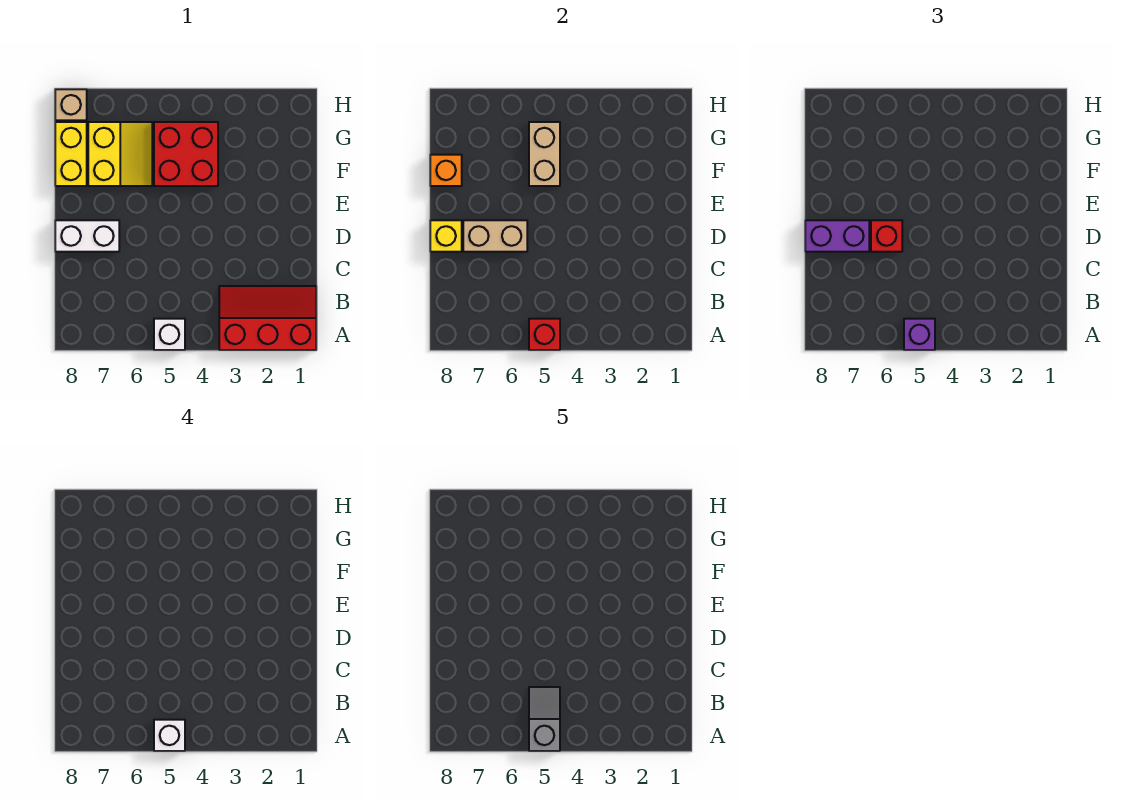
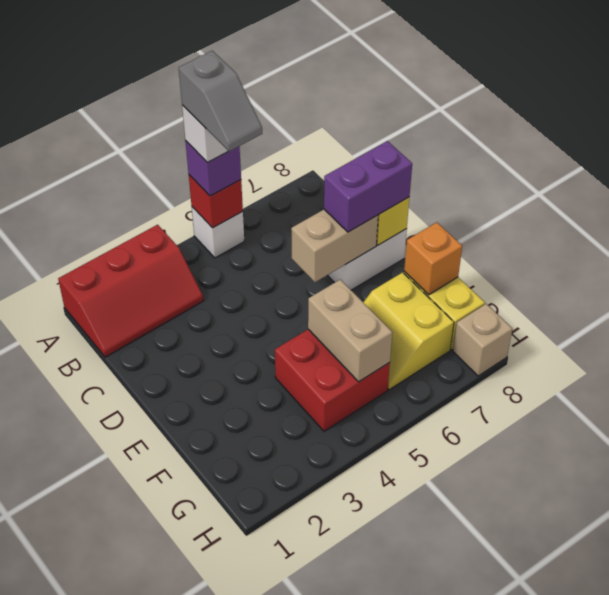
red brick D6 level 3 -> none

